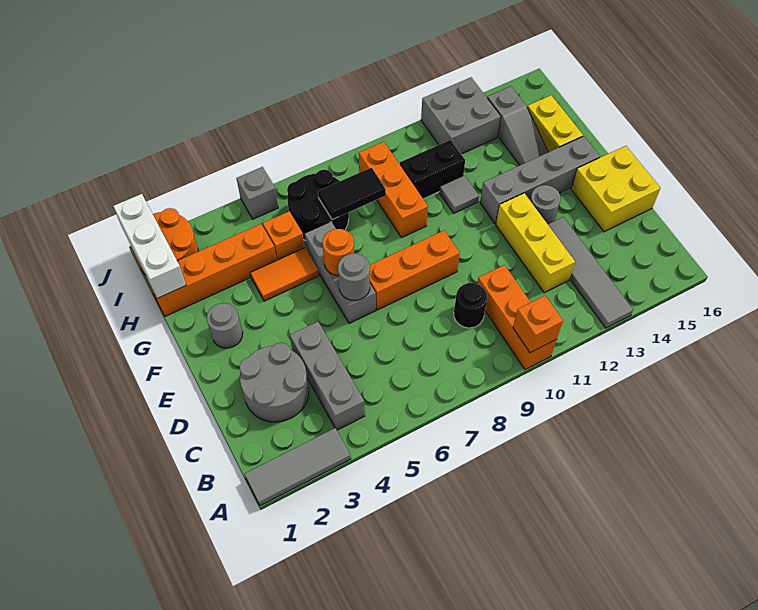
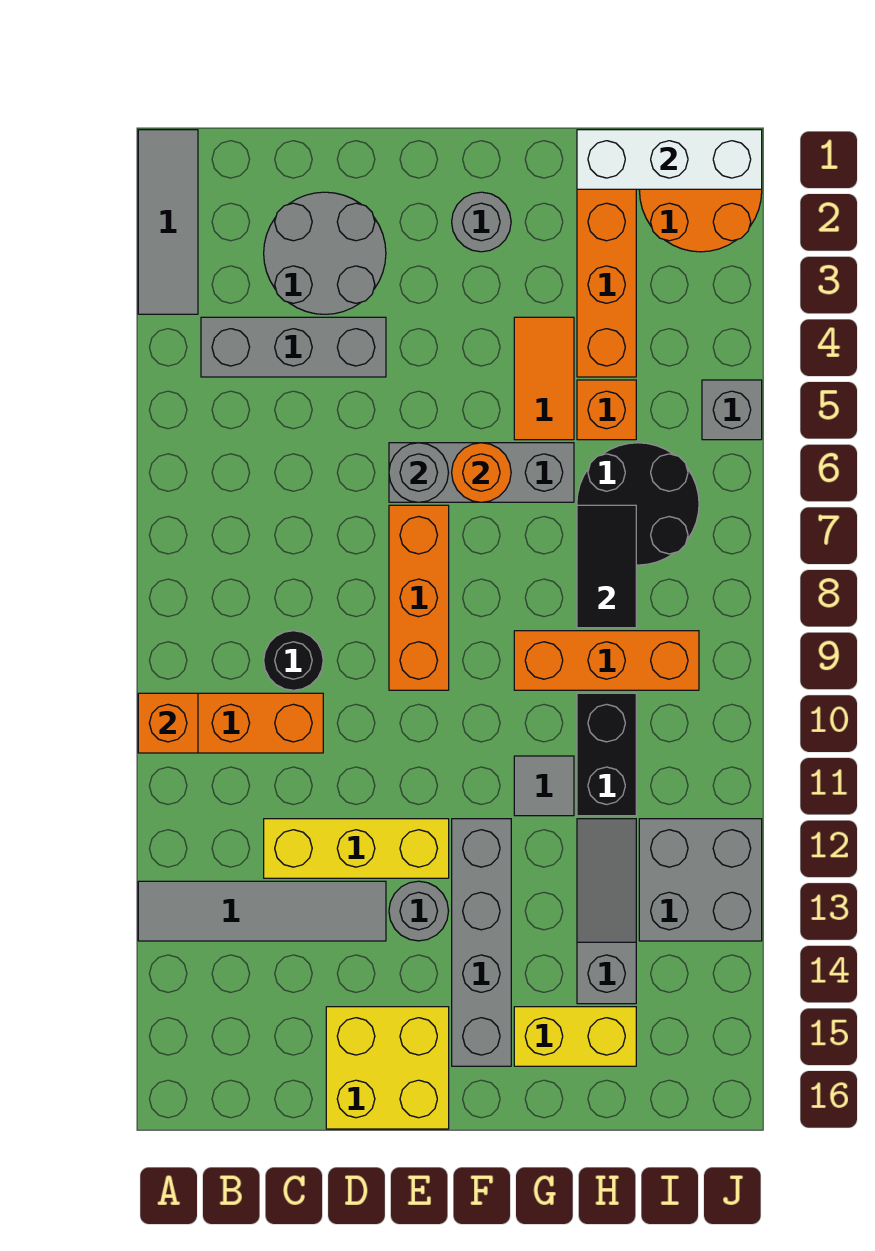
grey slope G14:I14 level 1 top I -> grey slope H12:H14 level 1 top 14

